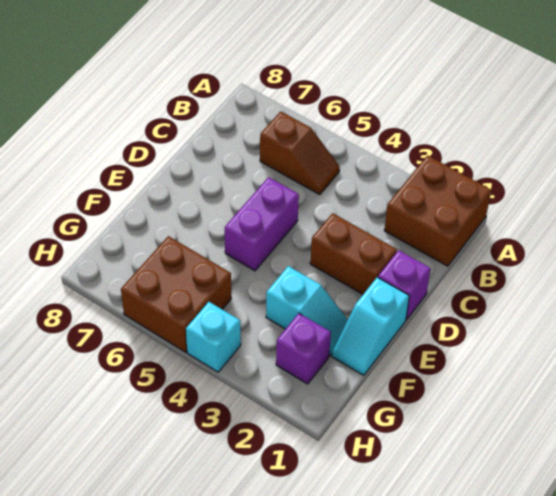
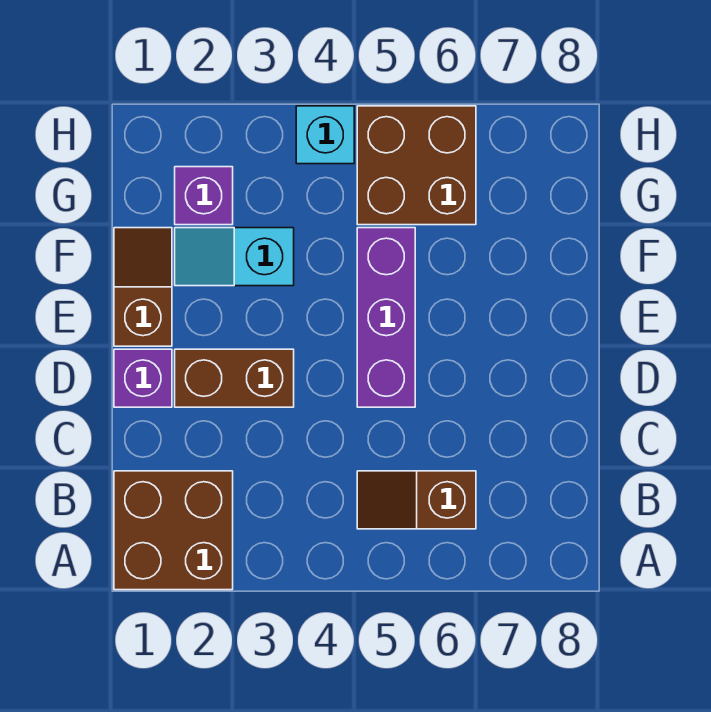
purple brick D5:E5 level 1 -> purple brick D5:F5 level 1
cyan slope E1:F1 level 1 top E -> brown slope E1:F1 level 1 top E

